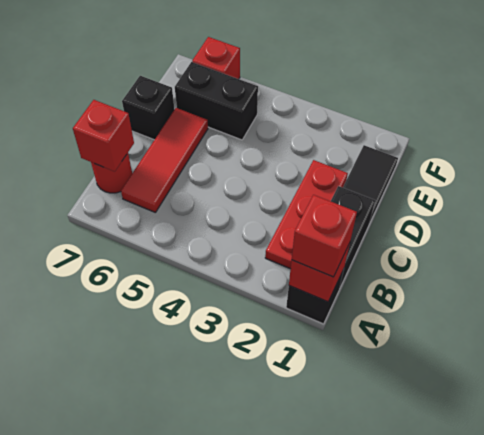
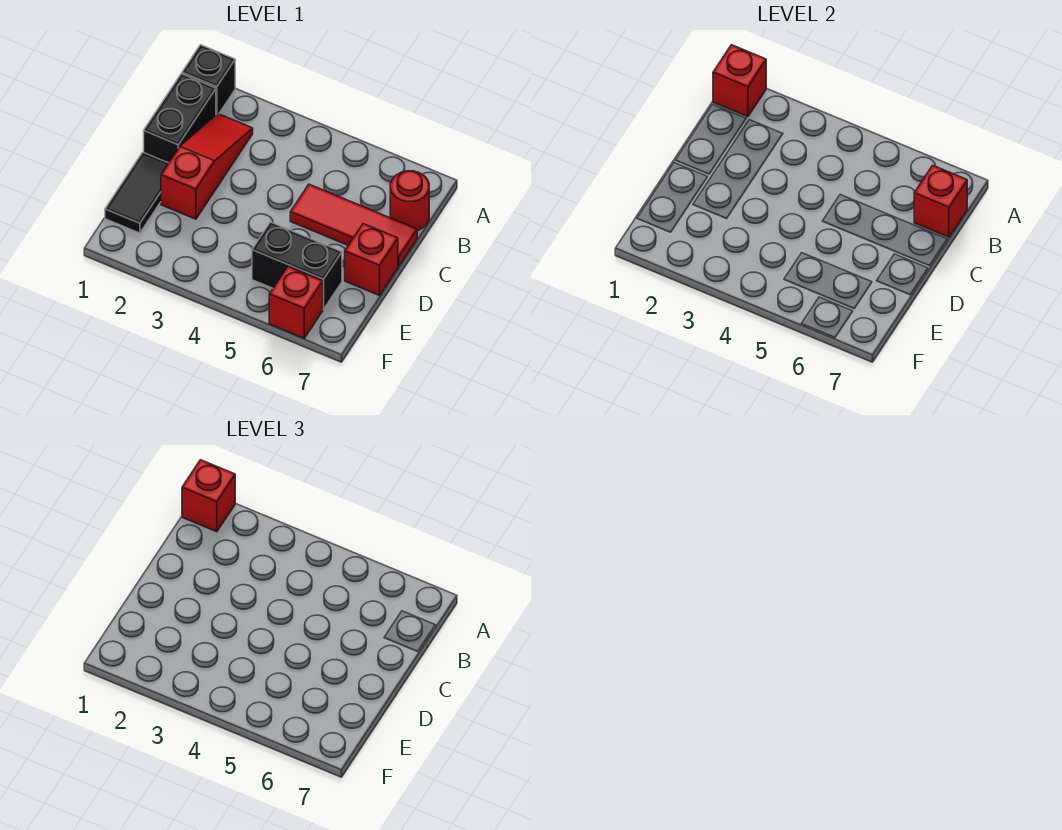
red plate B2:D2 level 1 -> red slope B2:D2 level 1 top D
red tile B6:D6 level 1 -> red tile C5:C7 level 1
black brick D7 level 1 -> red brick D7 level 1

